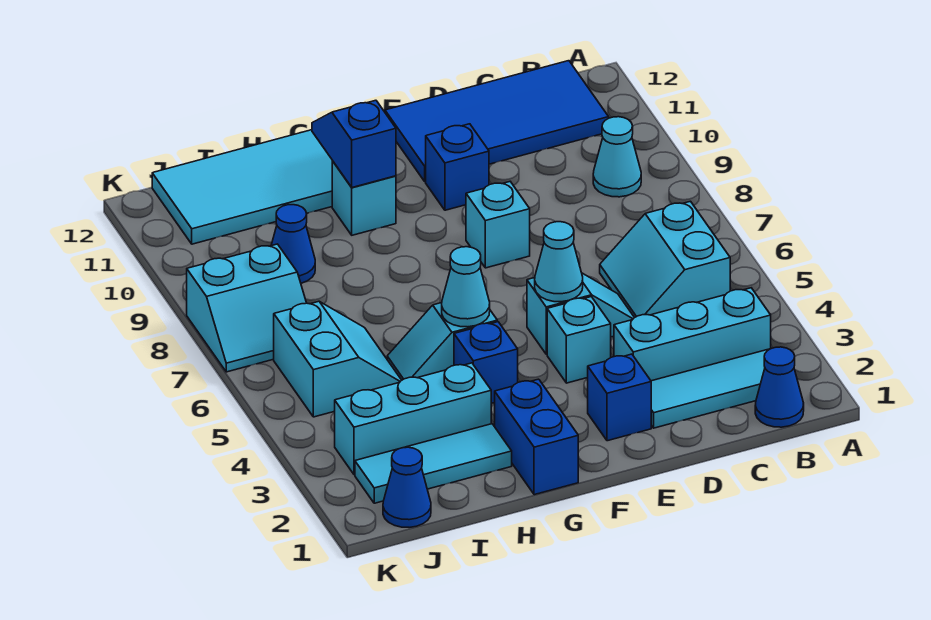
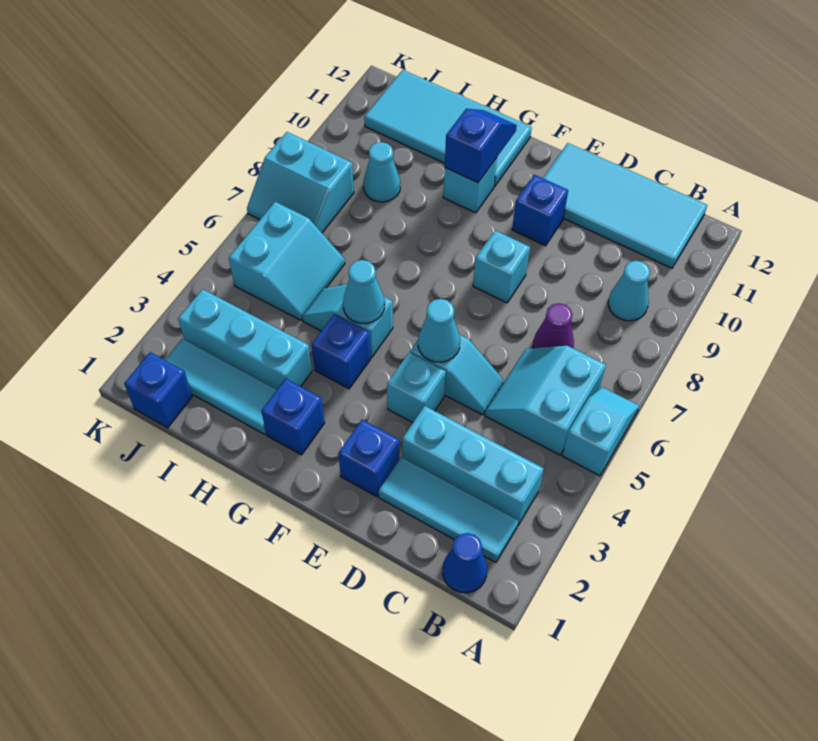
none -> cyan slope A5:A6 level 1 top 5
blue tile B11:E12 level 1 -> cyan tile B11:E12 level 1
none -> purple cone C7 level 1
blue brick G1:G2 level 1 -> blue brick G2 level 1
blue cone I9 level 1 -> cyan cone I9 level 1
blue cone J1 level 1 -> blue brick J1 level 1

